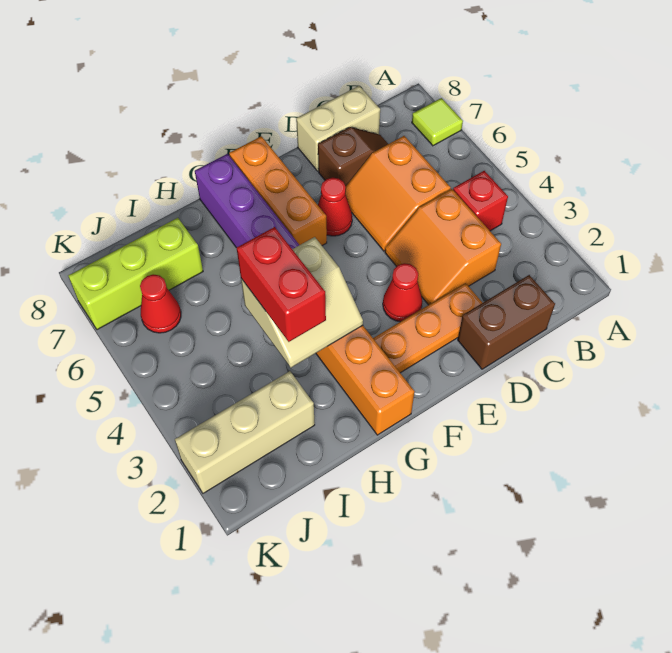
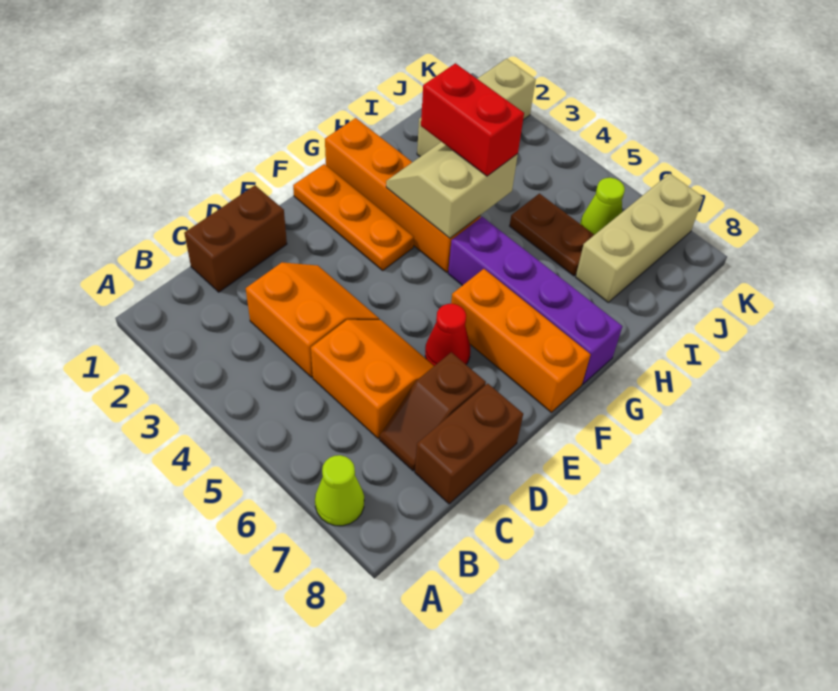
lime tile A7 level 1 -> lime cone A7 level 1
red brick B4 level 1 -> none
tan brick C8:D8 level 1 -> brown brick C8:D8 level 1
orange plate D2:F2 level 1 -> orange plate F1:F3 level 1
red cone E3 level 1 -> none
none -> brown plate I5:I6 level 1
lime brick I7:K7 level 1 -> tan brick I7:K7 level 1
red cone J6 level 1 -> lime cone J6 level 1

